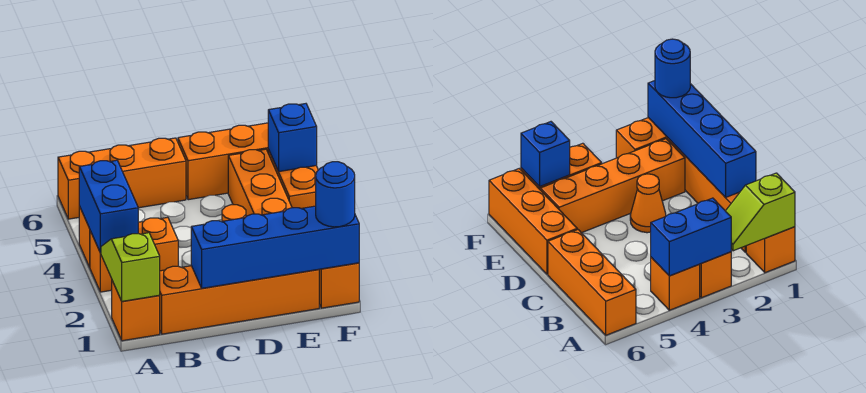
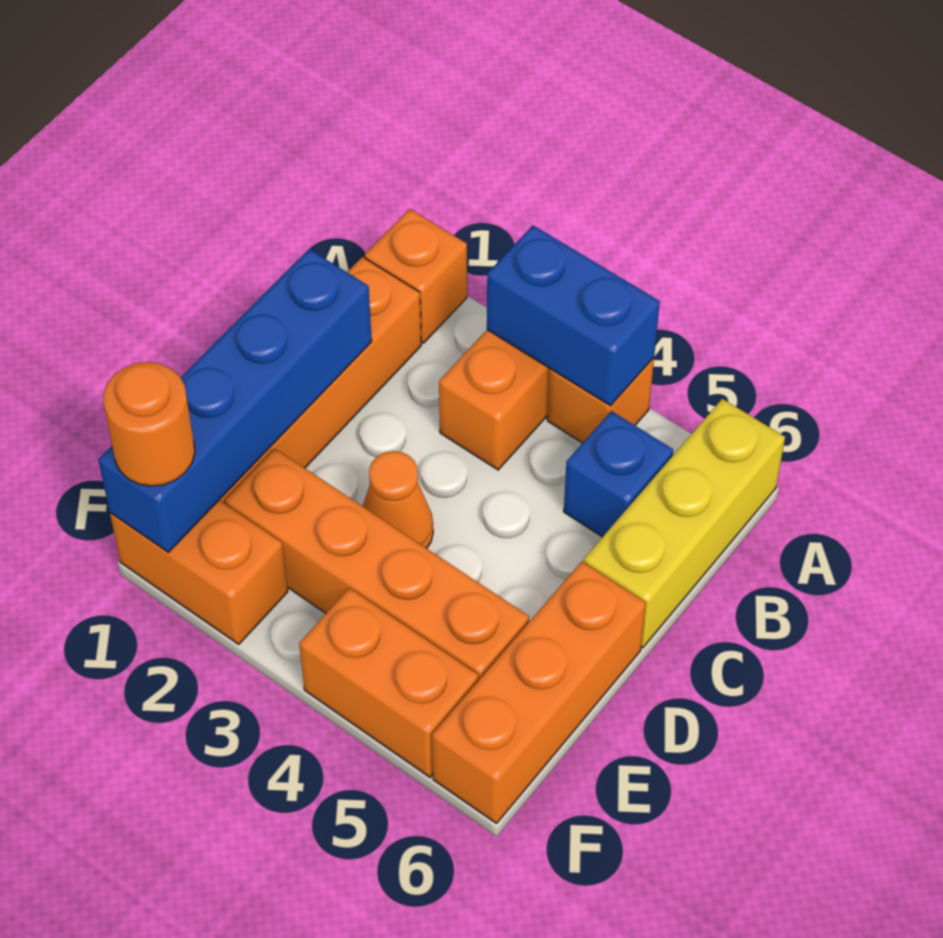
lime slope A1:A2 level 2 top 1 -> none
orange brick A6:C6 level 1 -> yellow brick A6:C6 level 1
blue round brick F1 level 3 -> orange round brick F1 level 3
blue brick F5 level 2 -> blue brick B5 level 1

